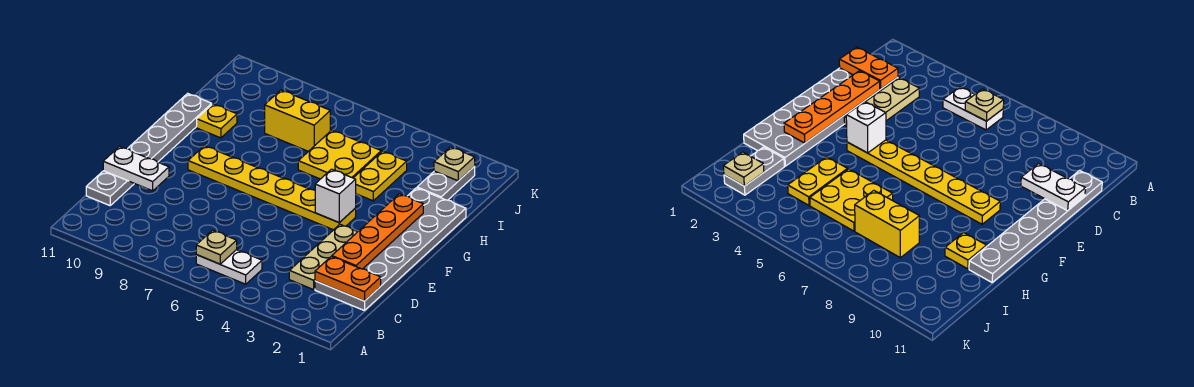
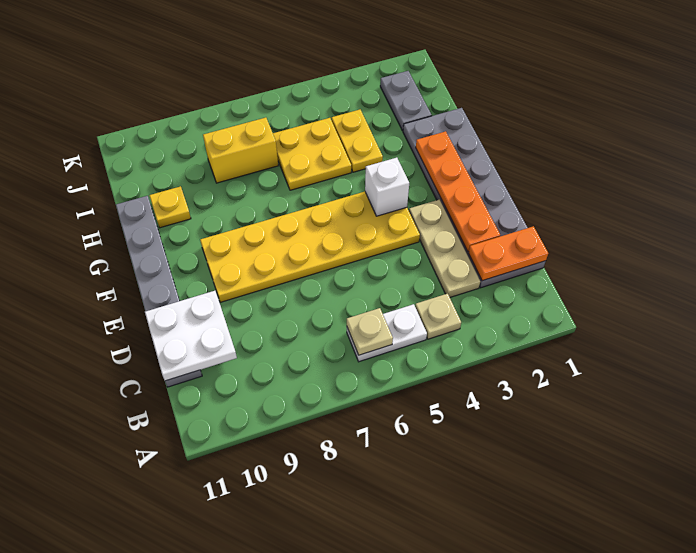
white plate D10:D11 level 2 -> white plate C10:D11 level 2
yellow plate F4:F9 level 1 -> yellow plate E4:F9 level 1
tan plate J2 level 2 -> tan plate B4 level 1

